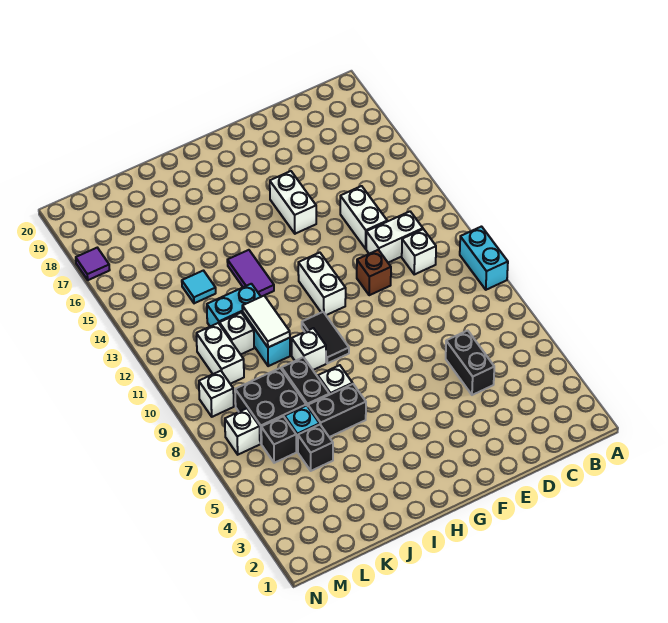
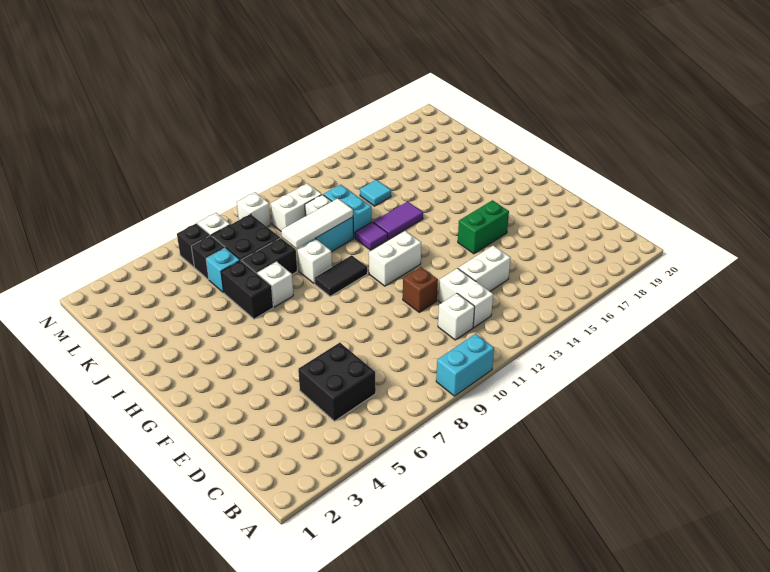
black brick D5:D6 level 1 -> black brick C5:D6 level 1
white brick F15:F16 level 1 -> green brick F15:F16 level 1
white tile J10:J11 level 2 -> white tile J9:J11 level 2
black brick K5 level 1 -> black brick M6 level 1
purple tile N17 level 1 -> purple tile I12 level 1

